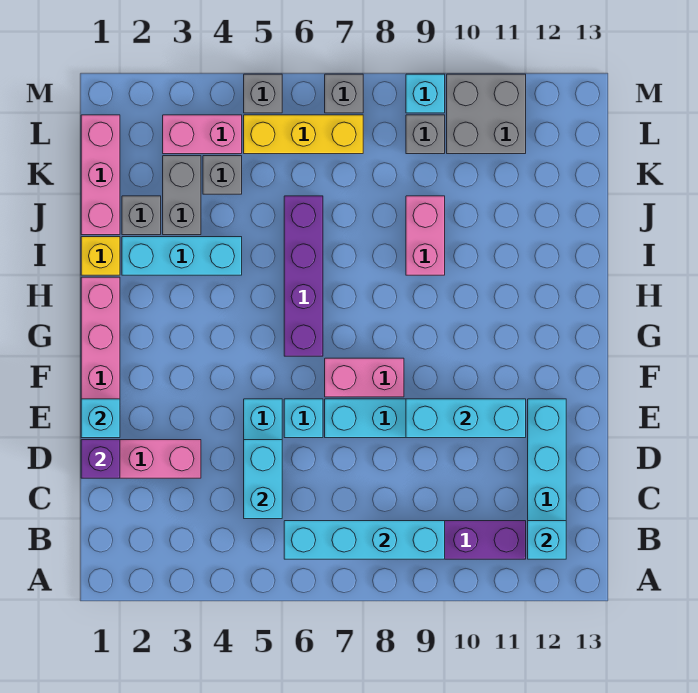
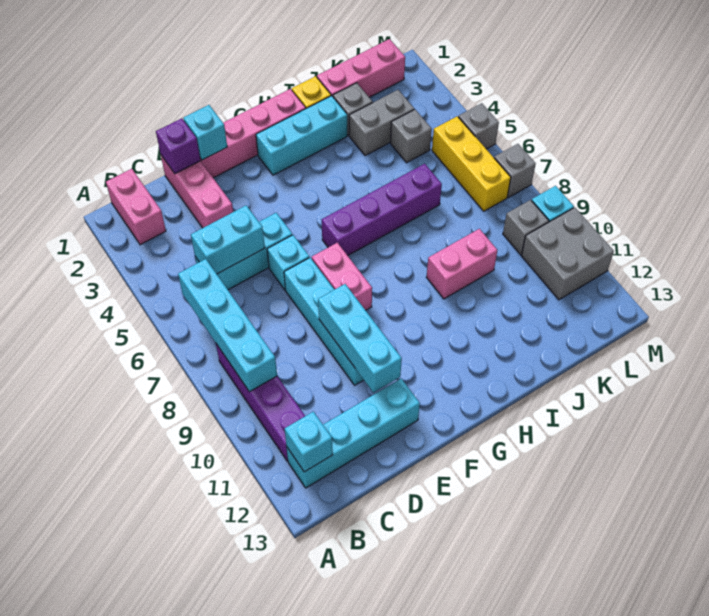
cyan brick I2:I4 level 1 -> cyan brick G2:I2 level 1
pink brick L3:L4 level 1 -> pink brick B1:B2 level 1

